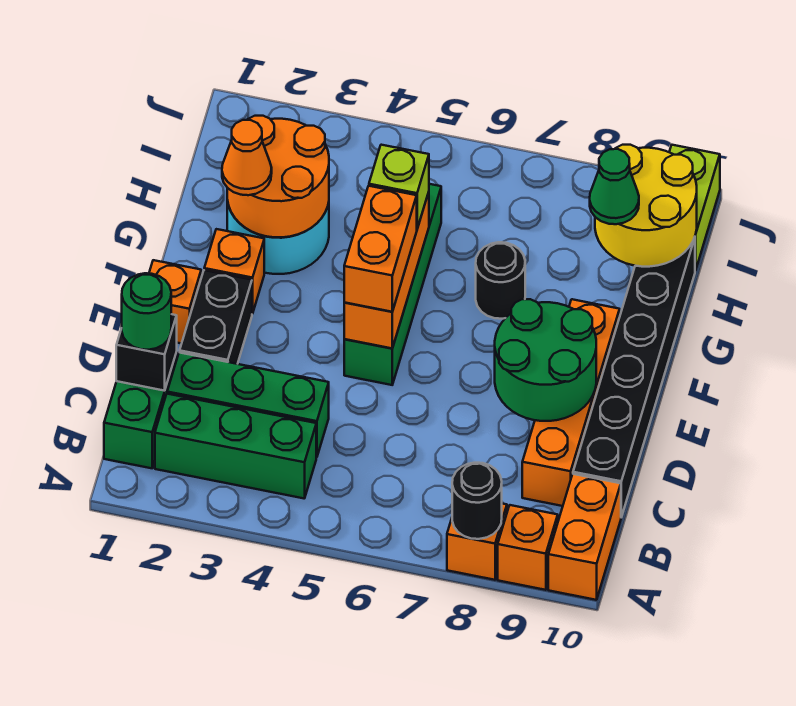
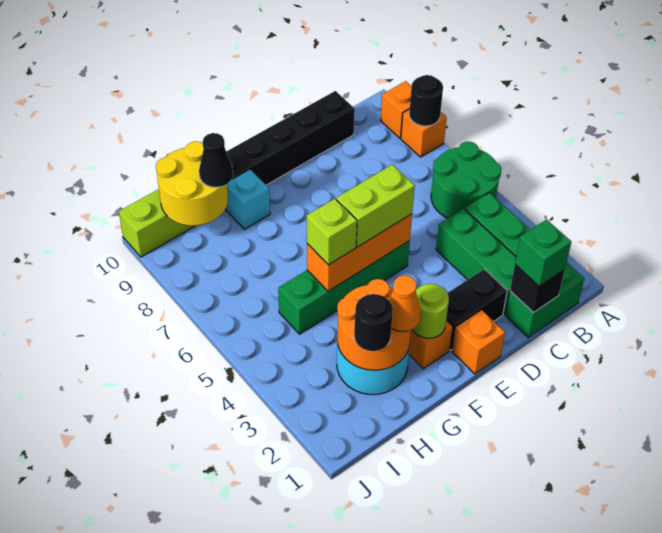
orange brick A10:B10 level 1 -> none
green round brick C1 level 3 -> green brick C1 level 3
orange brick C9:F9 level 1 -> none
green round brick D8:E9 level 2 -> green round brick A5:B6 level 1
orange brick E5:F5 level 3 -> lime brick E5:F5 level 3
none -> lime round brick F2 level 2
black round brick G7 level 1 -> black round brick H2 level 3
none -> cyan brick G9 level 1
green cone H9 level 3 -> black cone H9 level 3

